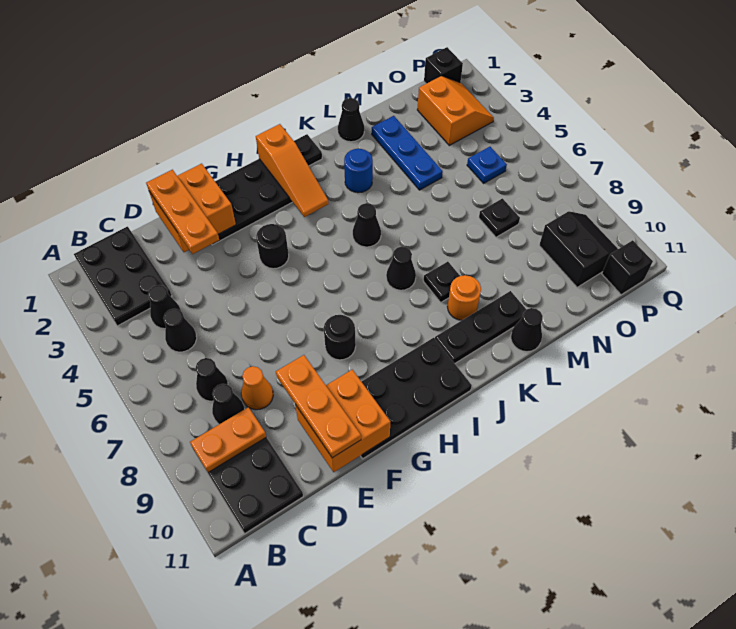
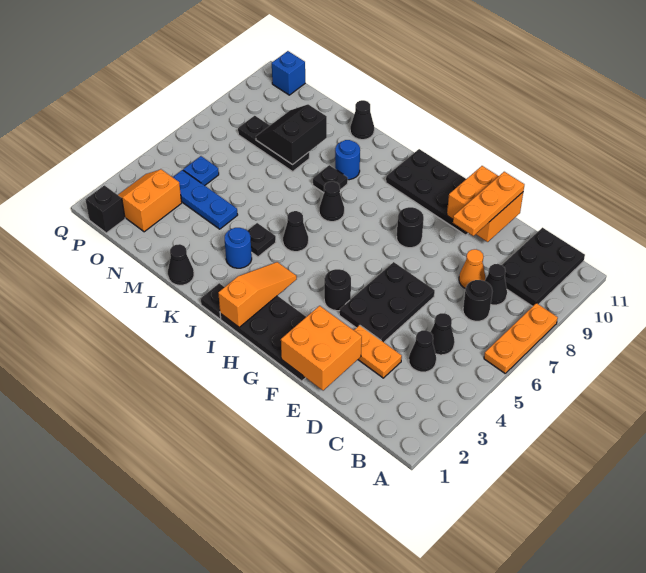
black plate B1:C3 level 1 -> black plate E4:F6 level 1
orange plate B9:C9 level 2 -> orange plate D3:E3 level 1
black cone C7 level 1 -> black round brick C7 level 1
orange plate E1:E3 level 3 -> orange plate A6:A8 level 1
black plate J10:L10 level 1 -> black plate M8:O8 level 1
orange round brick K9 level 1 -> blue round brick K9 level 1
blue plate M2:M4 level 1 -> blue plate M4:O4 level 1
black plate N7 level 1 -> black plate K4 level 1
black slope O9:P10 level 1 top O -> black slope M8:N9 level 2 top M
black brick P11 level 1 -> blue brick P11 level 1

